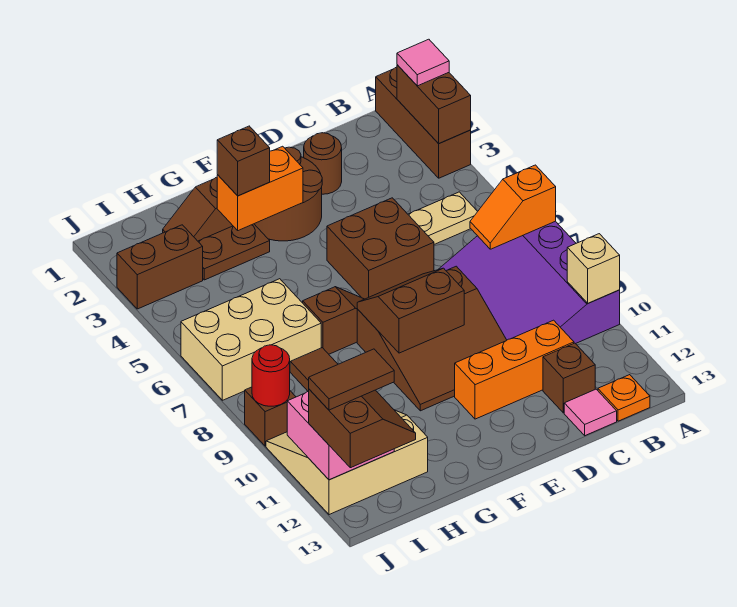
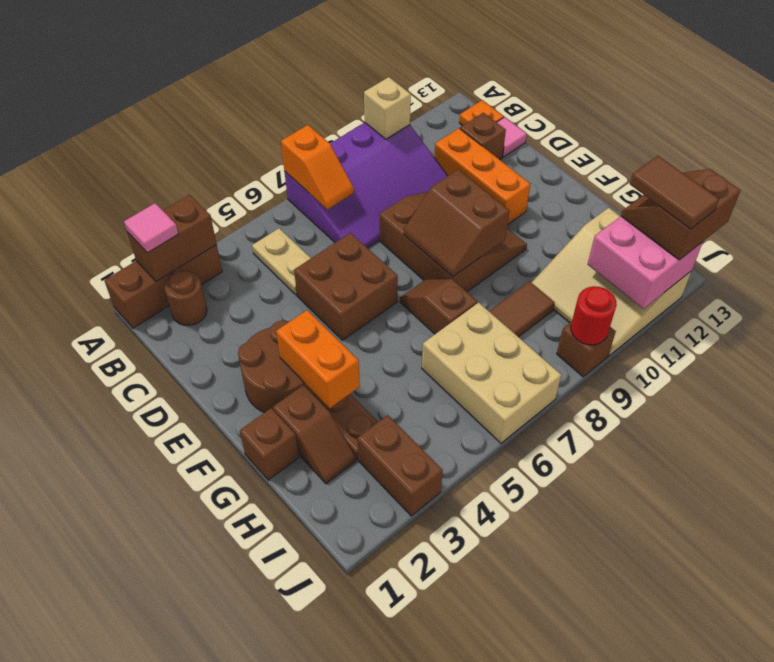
brown round brick D2 level 1 -> brown round brick B2 level 1
brown brick G3 level 3 -> brown brick G1 level 1

